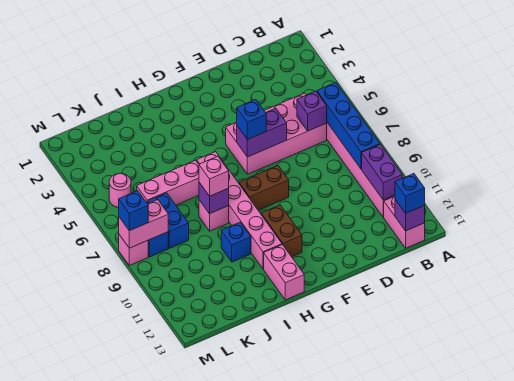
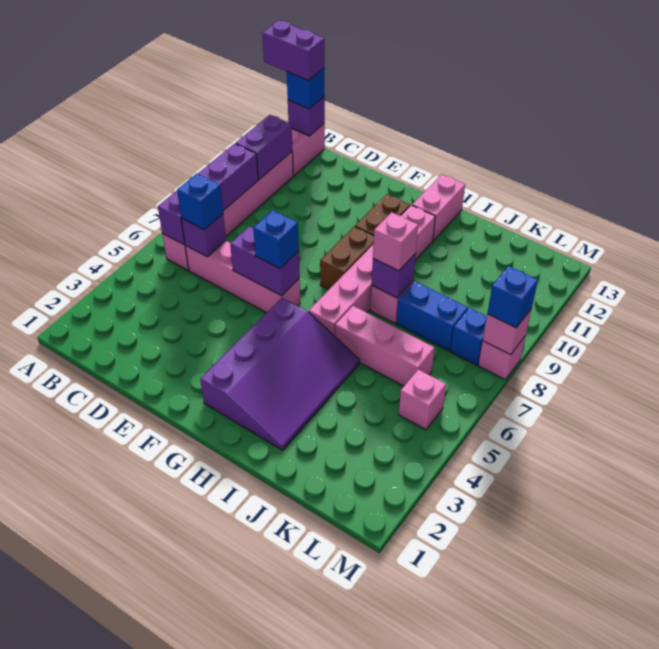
none -> purple brick A13:B13 level 4
blue brick B6:B9 level 2 -> purple brick B6:B9 level 2
pink brick C5:F6 level 1 -> pink brick C6:F6 level 1
brown brick F8:G8 level 1 -> brown brick G8:G9 level 1
none -> purple slope G2:I5 level 1 top G
blue brick I10 level 1 -> blue brick C6 level 3
blue brick K7:K8 level 1 -> blue brick J8:K8 level 1
pink round brick L5 level 1 -> pink brick L5 level 1
pink brick L8:M8 level 2 -> pink brick M8 level 2

